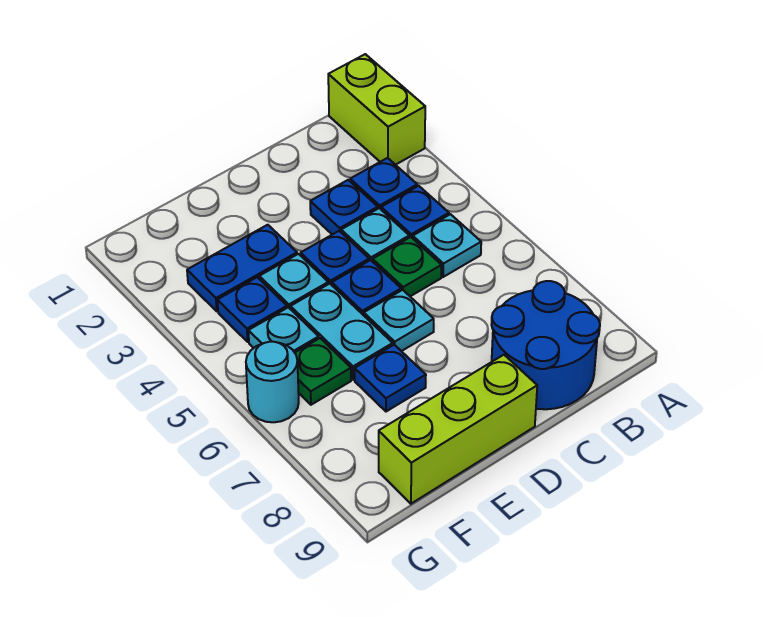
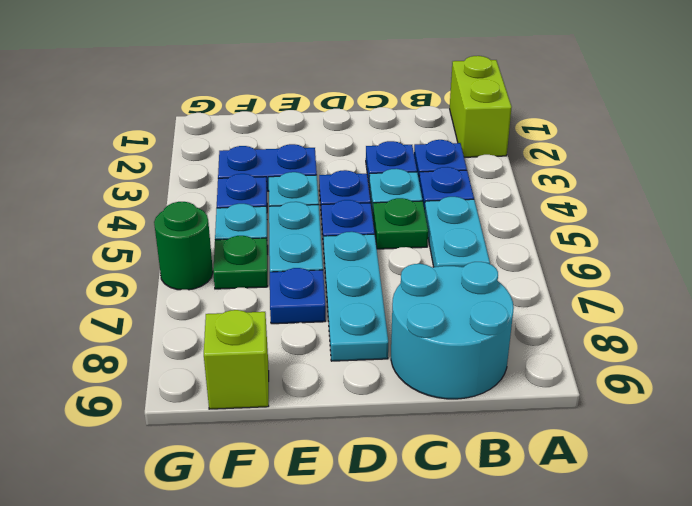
cyan plate B5 level 1 -> cyan plate B5:B6 level 1
blue round brick B8:C9 level 1 -> cyan round brick B8:C9 level 1
cyan plate D6 level 1 -> cyan plate D6:D8 level 1
lime brick D9:F9 level 1 -> lime brick F9 level 1
cyan round brick G6 level 1 -> green round brick G6 level 1

